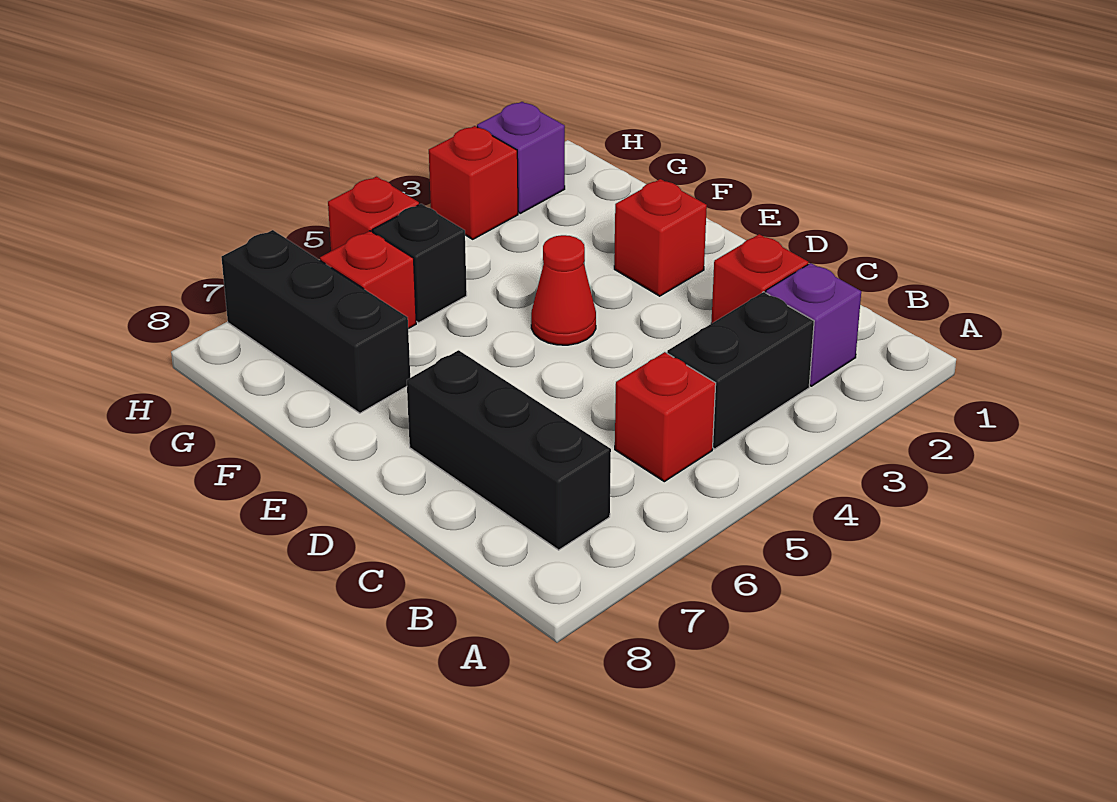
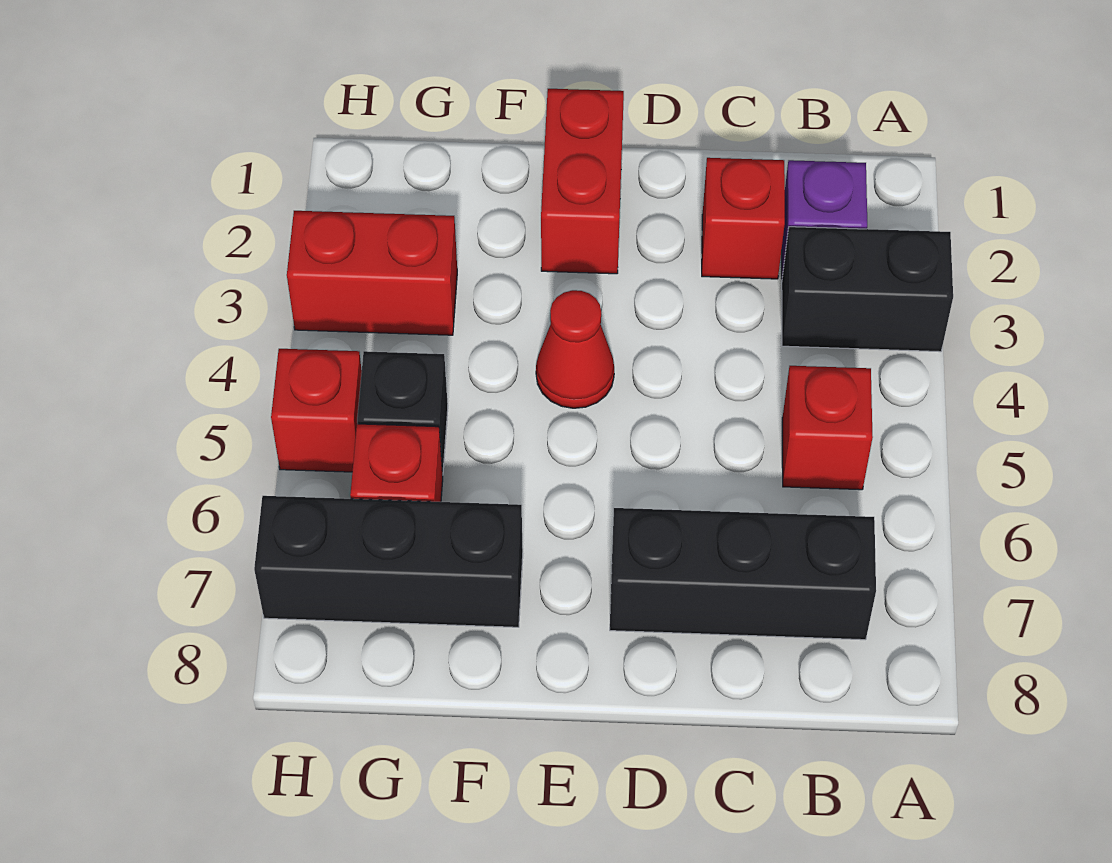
black brick B3:B4 level 1 -> black brick A3:B3 level 1
red brick E2 level 1 -> red brick E1:E2 level 1
purple brick H2 level 1 -> none
red brick H3 level 1 -> red brick G3:H3 level 1

